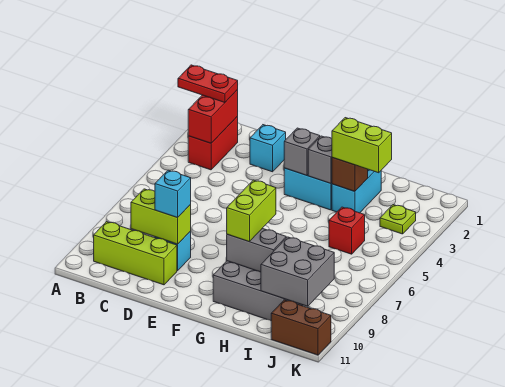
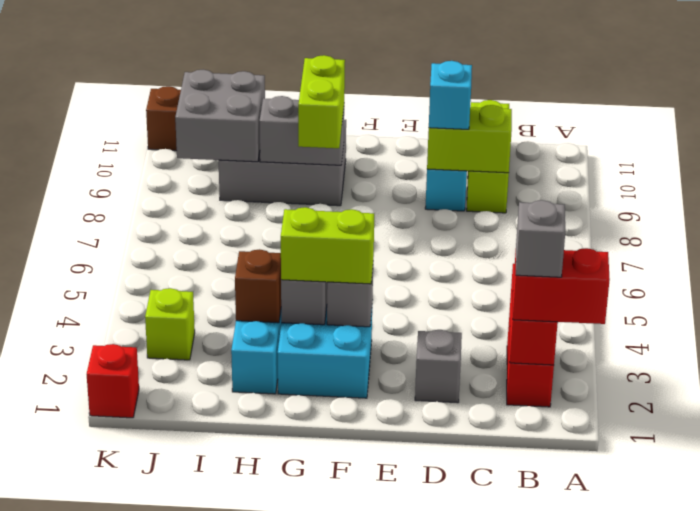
red plate A2:B2 level 3 -> red brick A2:B2 level 3
none -> grey brick B2 level 4
lime brick B10:D10 level 1 -> lime brick C9:C11 level 1
cyan brick D2 level 1 -> grey brick D2 level 1
lime brick H3:I3 level 3 -> lime brick F3:G3 level 3
red brick I5 level 1 -> red brick K1 level 1
lime plate J3 level 1 -> lime brick J3 level 1

